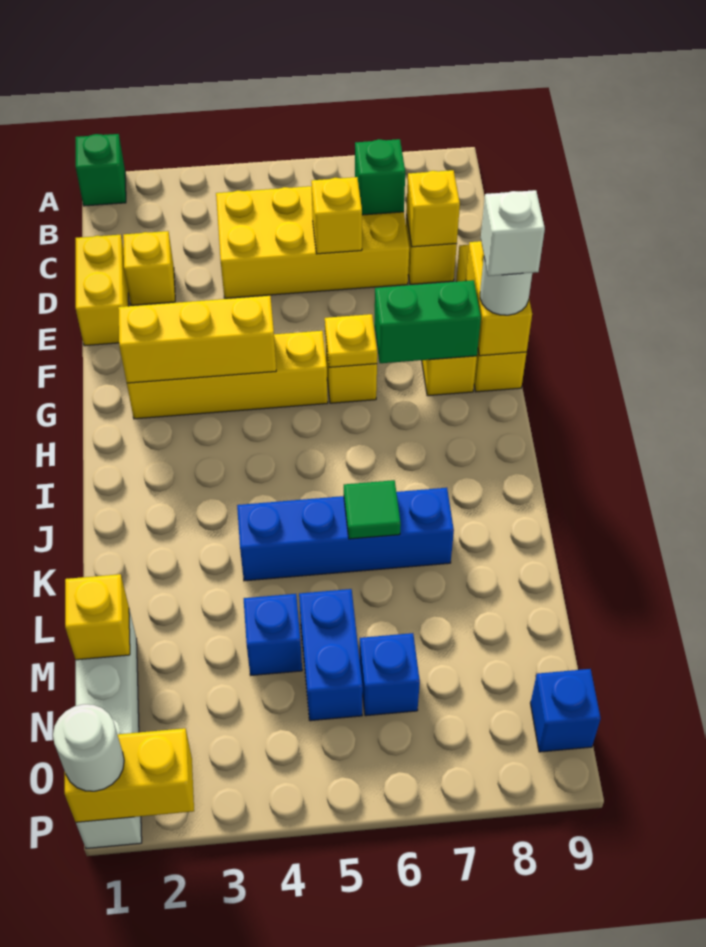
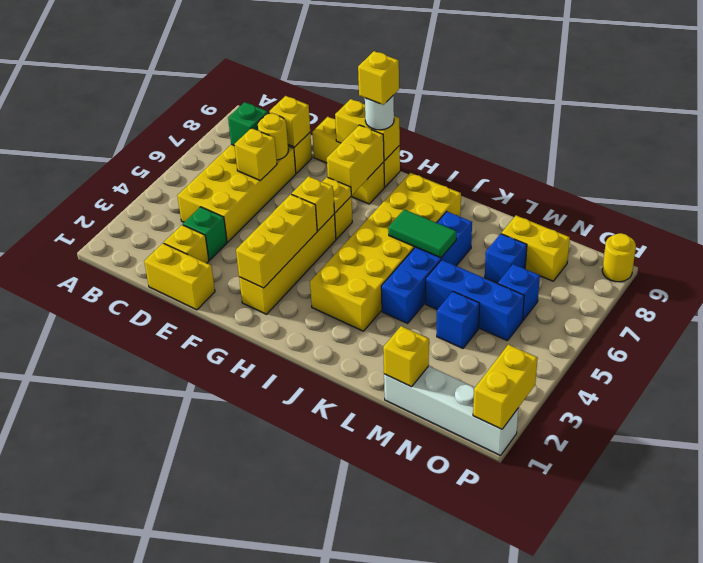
green brick A1 level 1 -> green brick D3 level 1
none -> yellow round brick D7 level 2
none -> yellow brick G5 level 2
green brick G7:G8 level 2 -> yellow brick G7:G8 level 2
white brick G9 level 4 -> yellow brick G9 level 4
none -> yellow brick I3:J8 level 1
green tile K6 level 2 -> green tile J6:K6 level 2
blue brick M5:N5 level 1 -> blue brick L5:N5 level 1
none -> yellow brick M8:N8 level 1
blue brick O9 level 1 -> blue brick M7 level 1
white round brick P1 level 3 -> none
none -> yellow round brick P9 level 1

